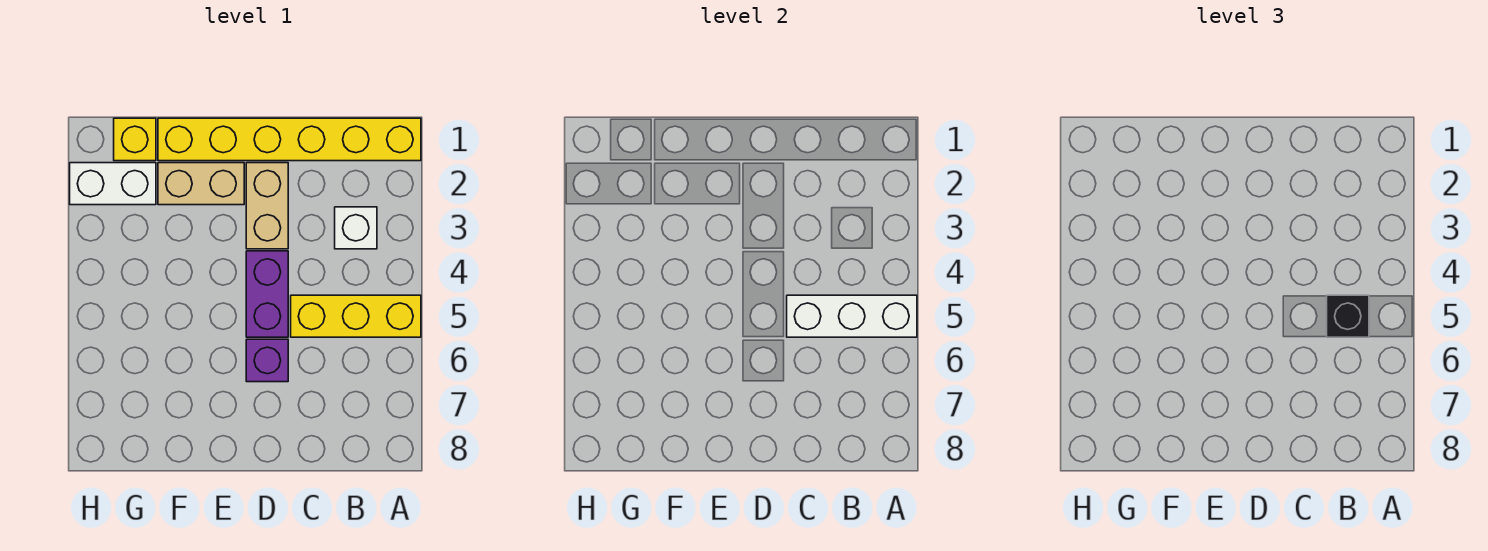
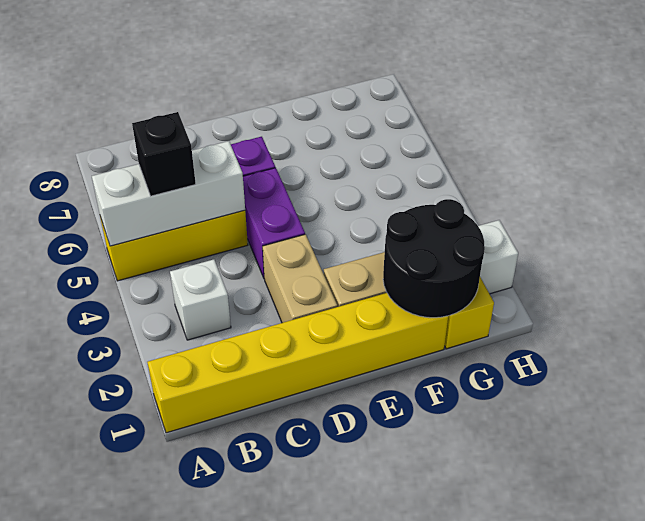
none -> black round brick F1:G2 level 2

